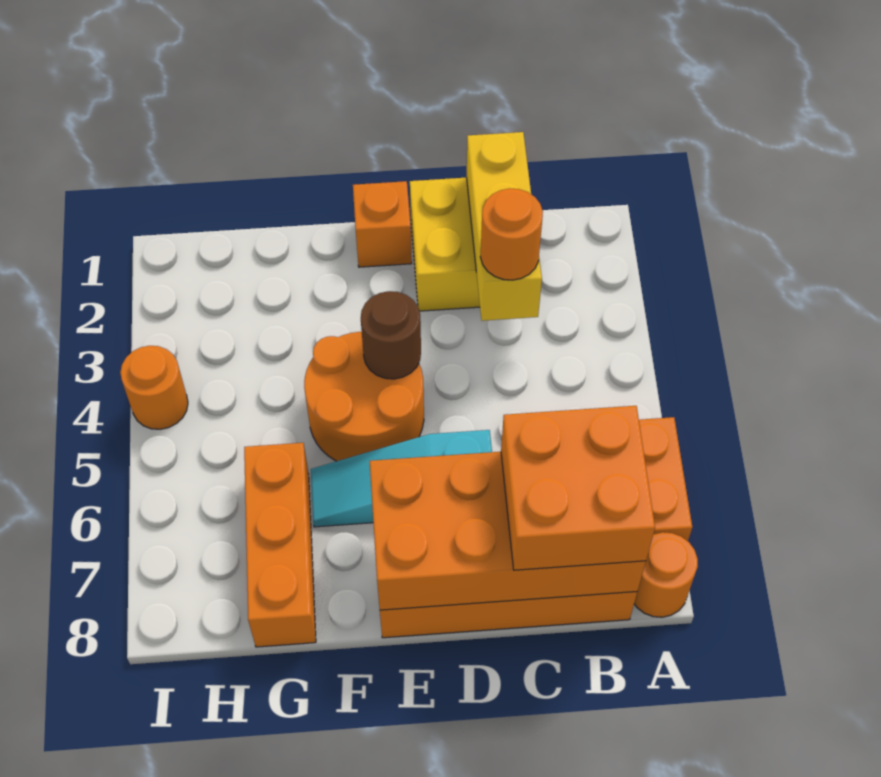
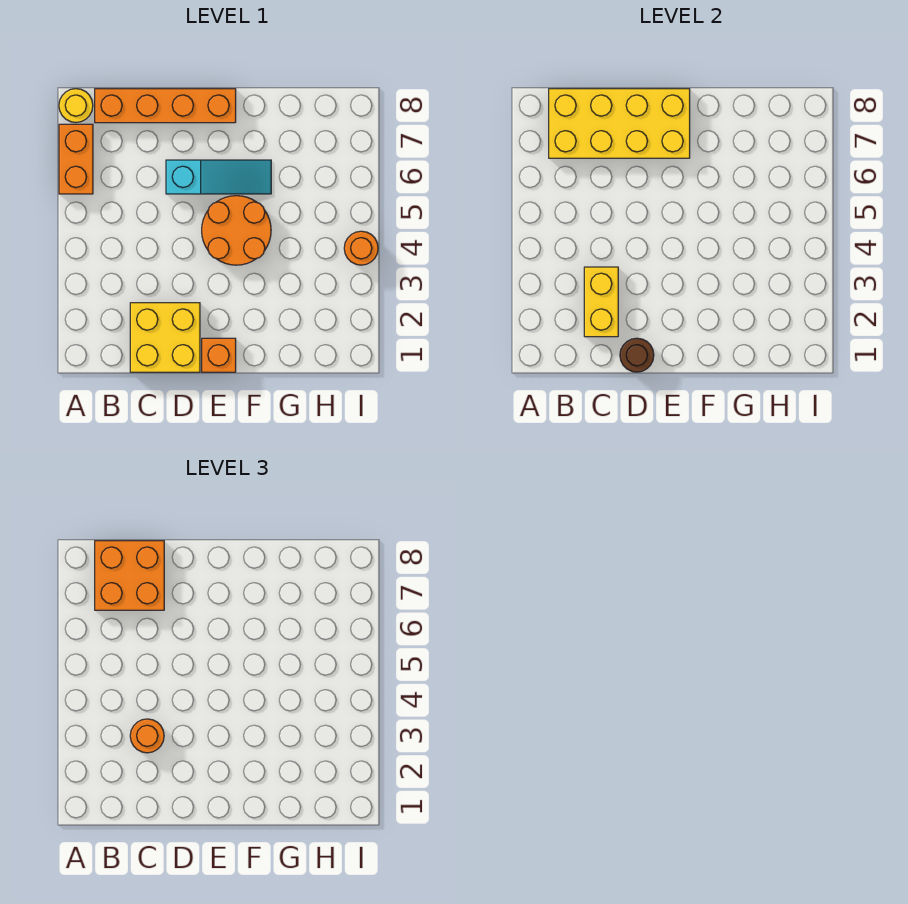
orange round brick A8 level 1 -> yellow round brick A8 level 1
orange brick B7:E8 level 2 -> yellow brick B7:E8 level 2
yellow brick C1:C3 level 2 -> yellow brick C2:C3 level 2
brown round brick E4 level 2 -> brown round brick D1 level 2
orange brick G6:G8 level 1 -> none

